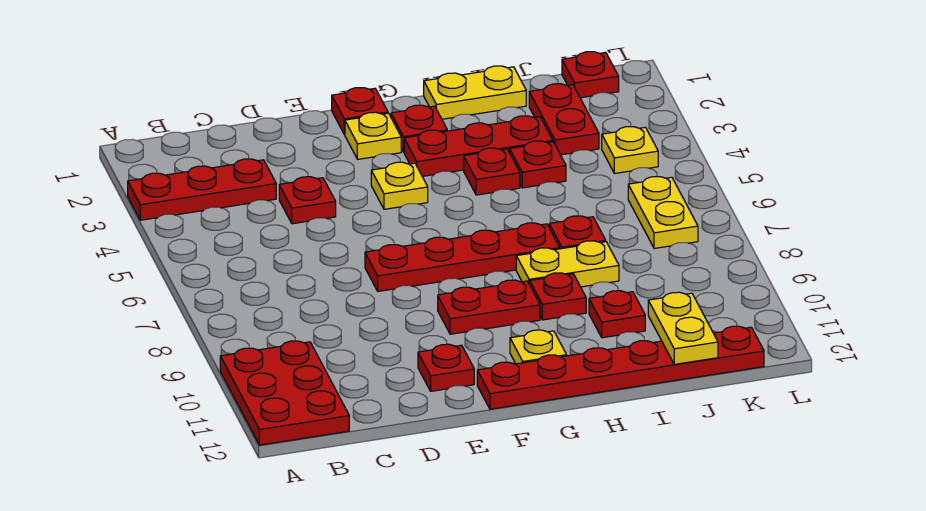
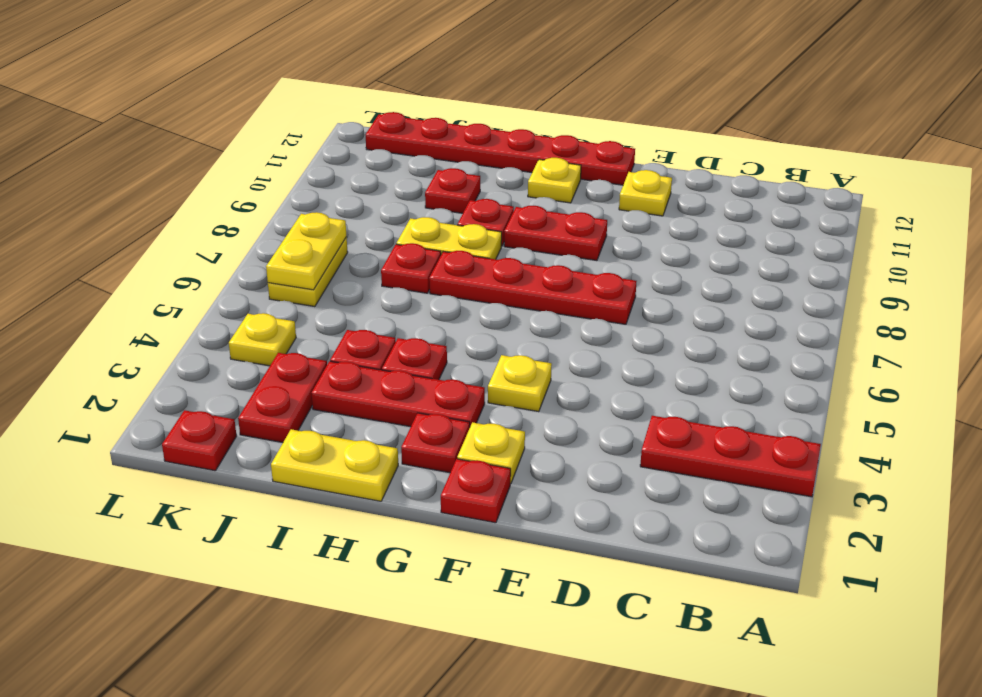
red plate A10:B12 level 1 -> none
red plate D4 level 1 -> none
red plate E11 level 1 -> yellow plate E11 level 1
yellow plate J11:J12 level 2 -> yellow plate K6:K7 level 2

